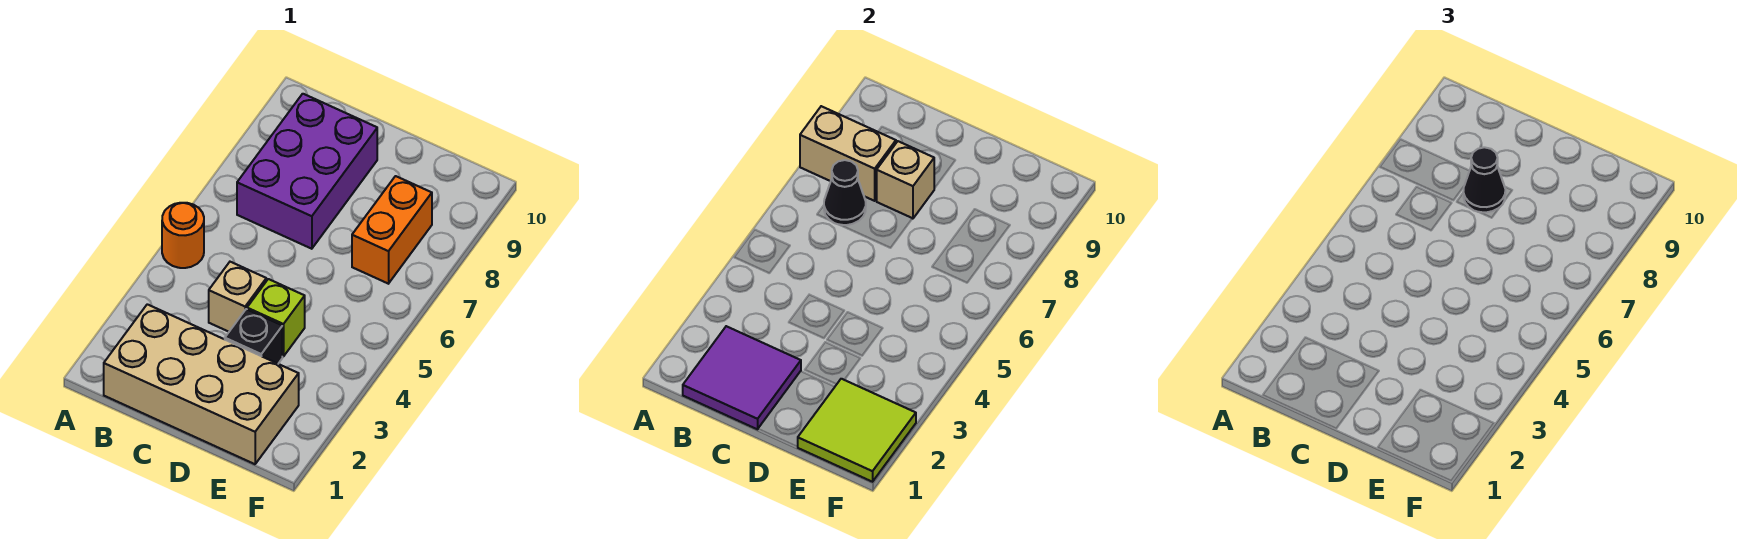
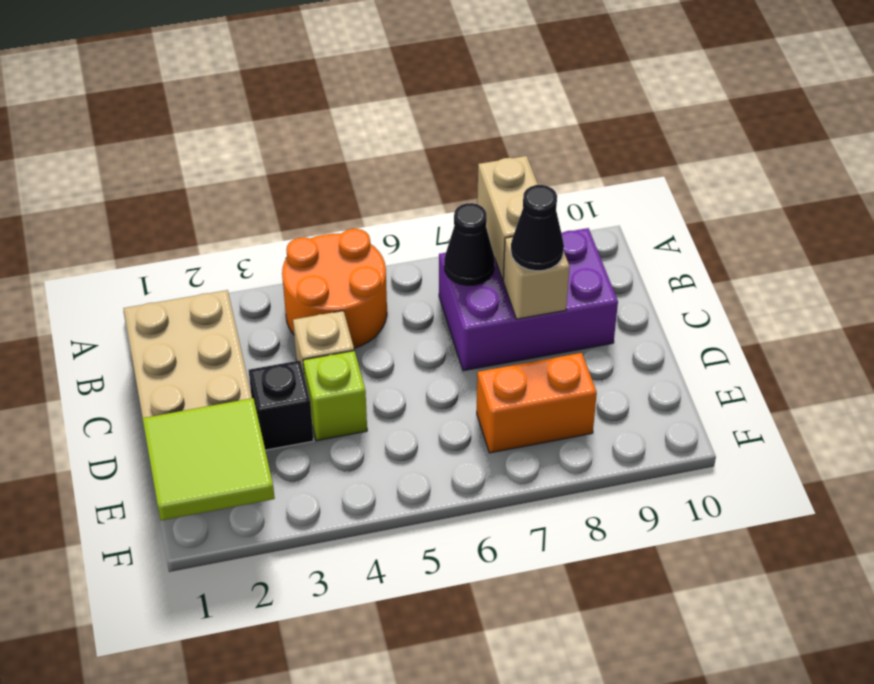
orange round brick A5 level 1 -> orange round brick A4:B5 level 1
purple tile B1:C2 level 2 -> none

